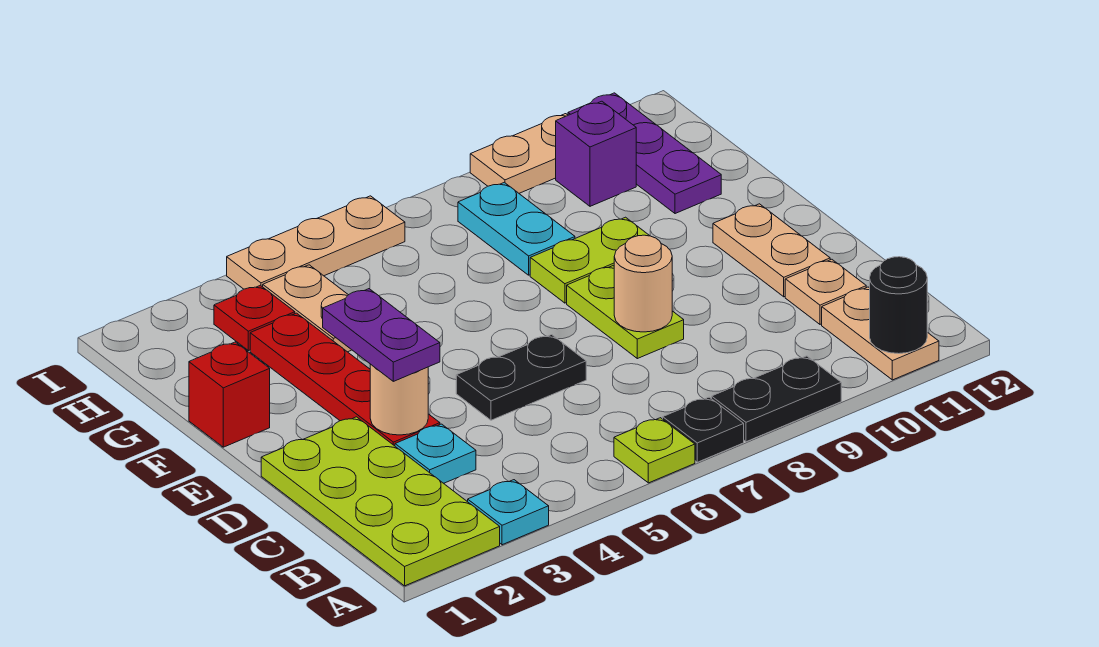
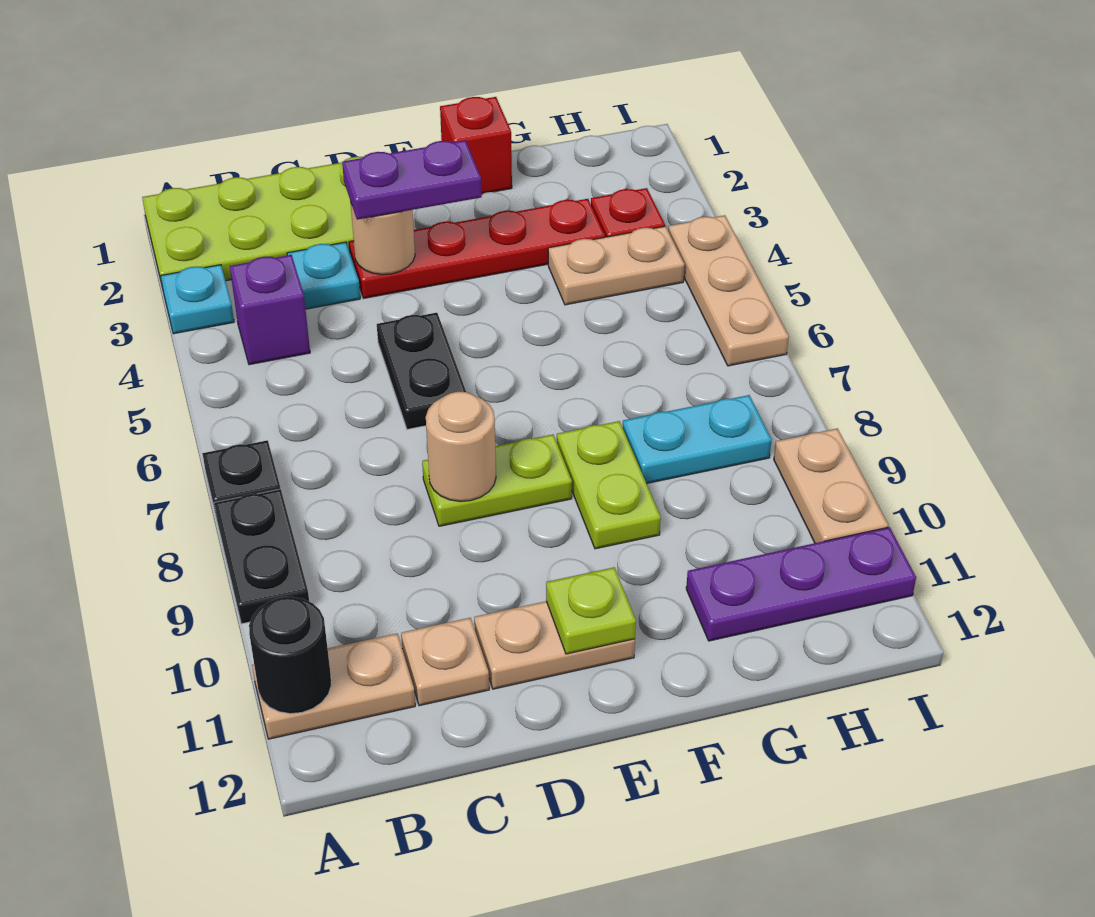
lime plate A6 level 1 -> lime plate E11 level 2
purple brick H10 level 1 -> purple brick B4 level 1

